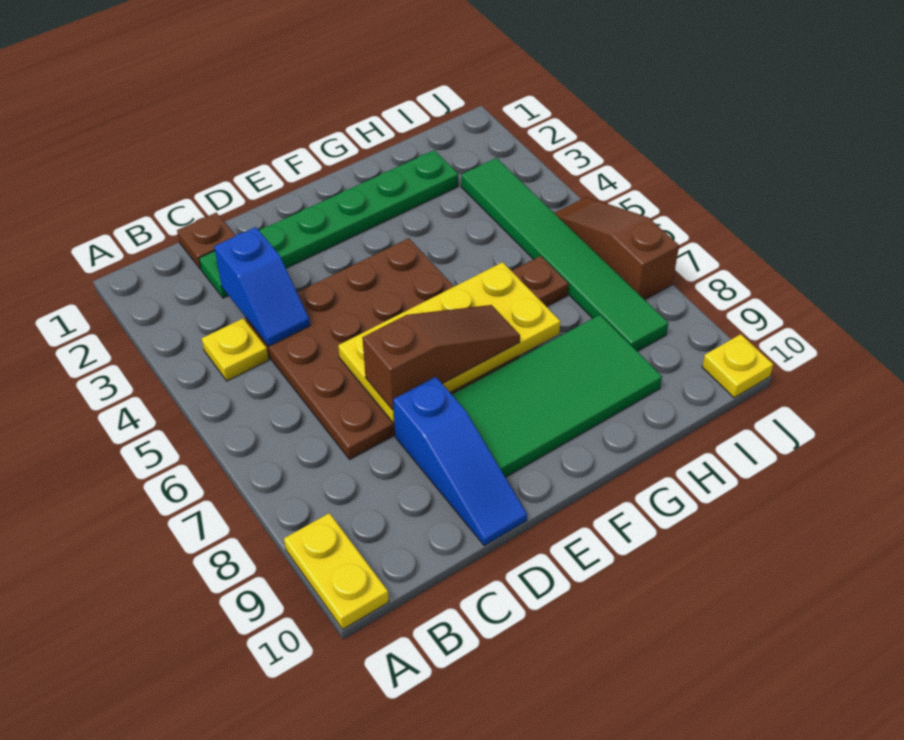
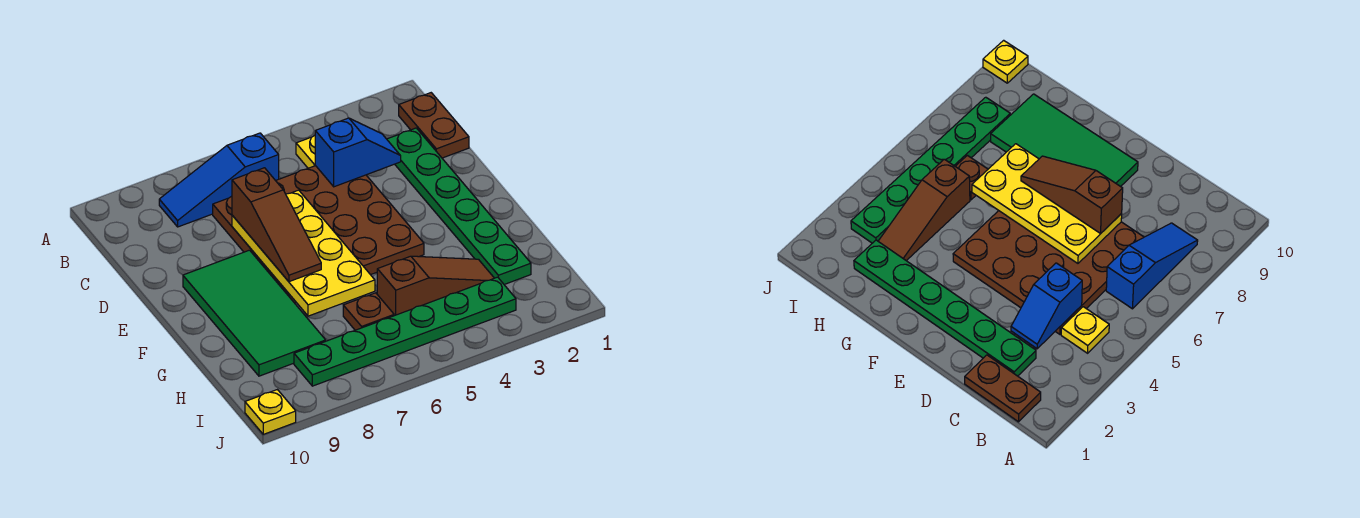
yellow plate A9:A10 level 1 -> none
brown plate C1 level 1 -> brown plate B1:C1 level 1
blue slope C3:C4 level 2 top 3 -> blue slope C3:C4 level 2 top 4
blue slope D8:D10 level 1 top 8 -> blue slope B6:B8 level 1 top 6
green tile I3:I8 level 1 -> green plate I3:I8 level 1
brown slope J5:J7 level 1 top 7 -> brown slope H3:H5 level 1 top 5

